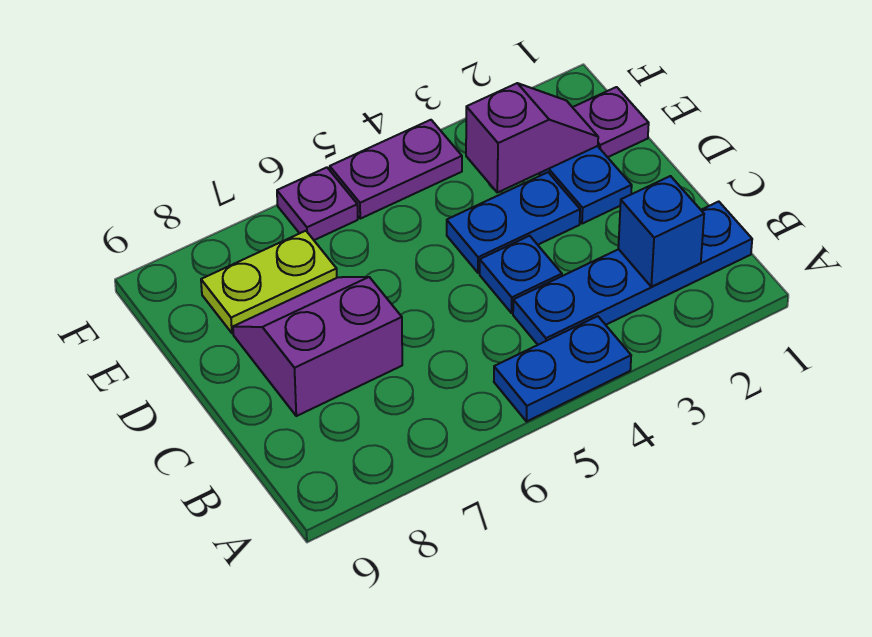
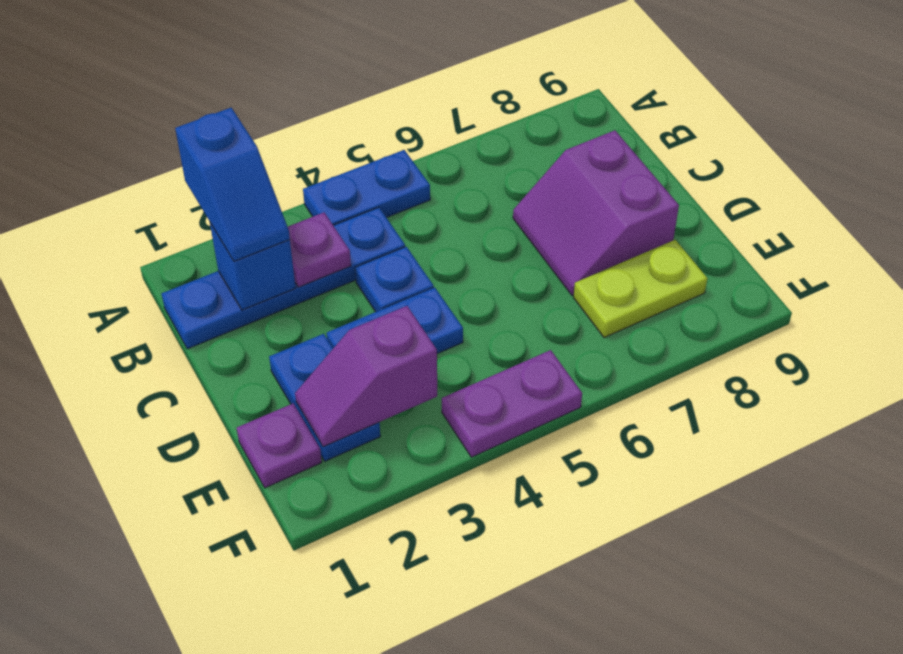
none -> blue slope A2:B2 level 3 top A
purple slope C7:D8 level 1 top C -> purple slope C7:D8 level 1 top 8
purple plate F6 level 1 -> purple plate B3 level 2

